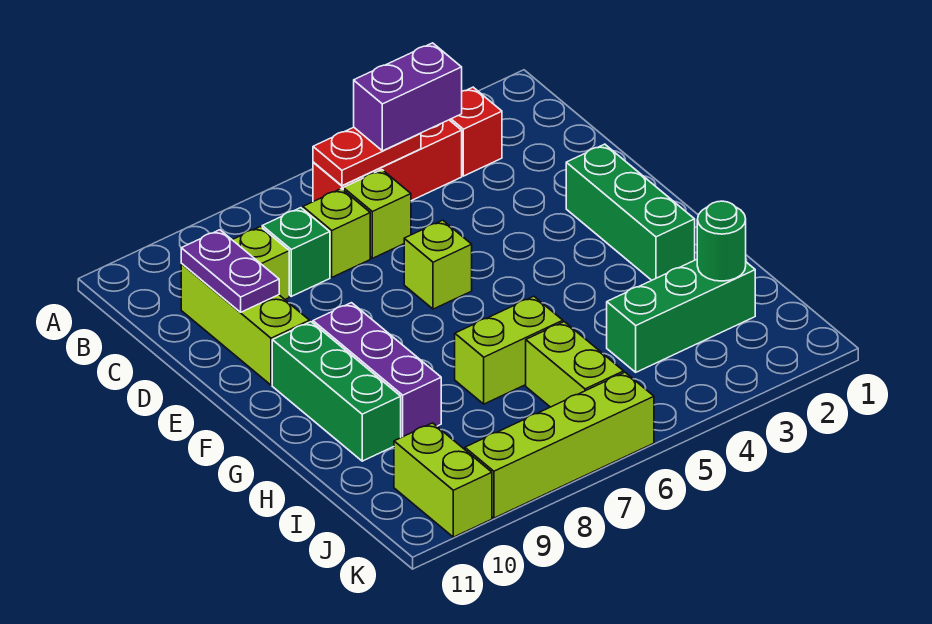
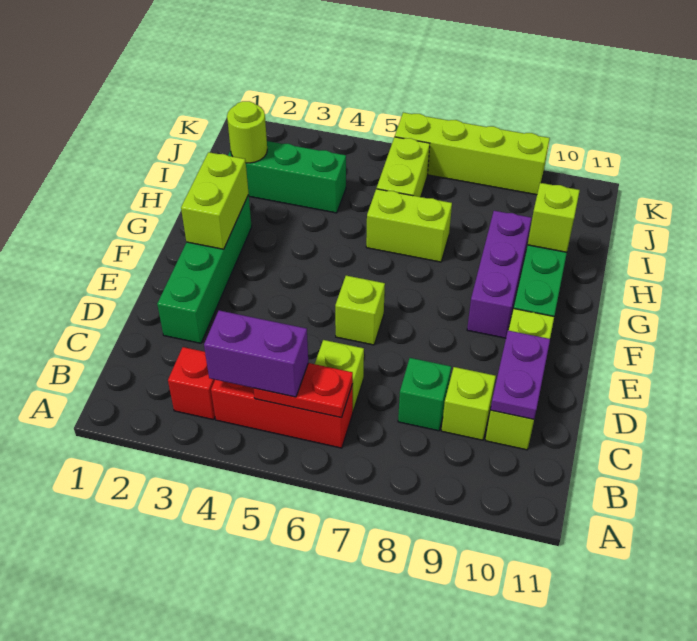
lime brick C7 level 1 -> lime brick H10 level 2
green brick E2:G2 level 1 -> green brick D2:G2 level 1
green round brick I2 level 2 -> lime round brick I2 level 2
lime brick J10:K10 level 1 -> lime brick F2:G2 level 2

